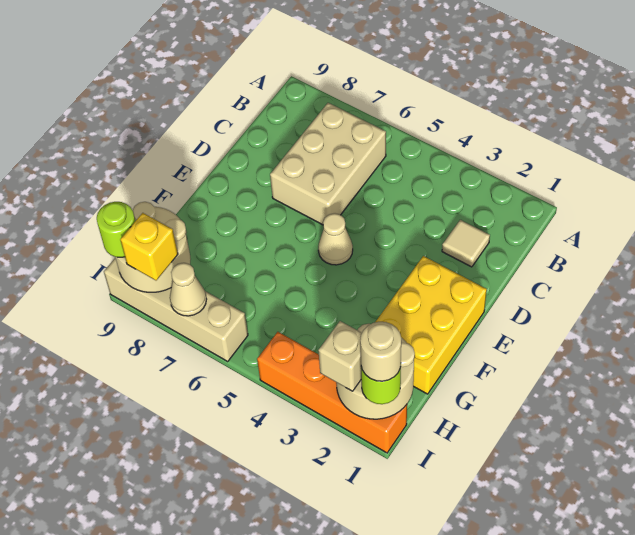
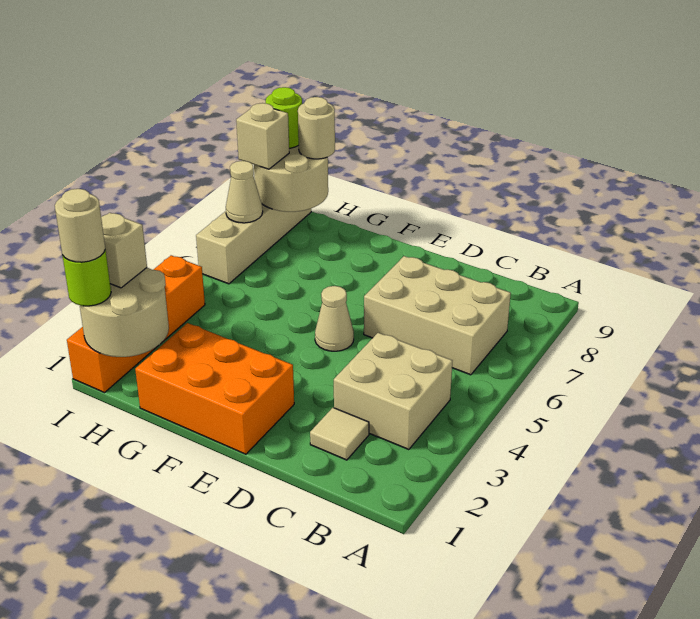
none -> tan brick B3:C4 level 1
yellow brick E1:G2 level 1 -> orange brick E1:G2 level 1
none -> tan round brick H9 level 3
yellow brick I8 level 3 -> tan brick I8 level 3

